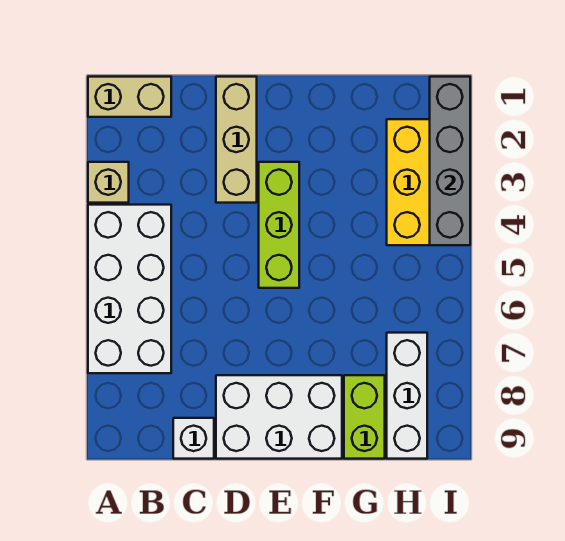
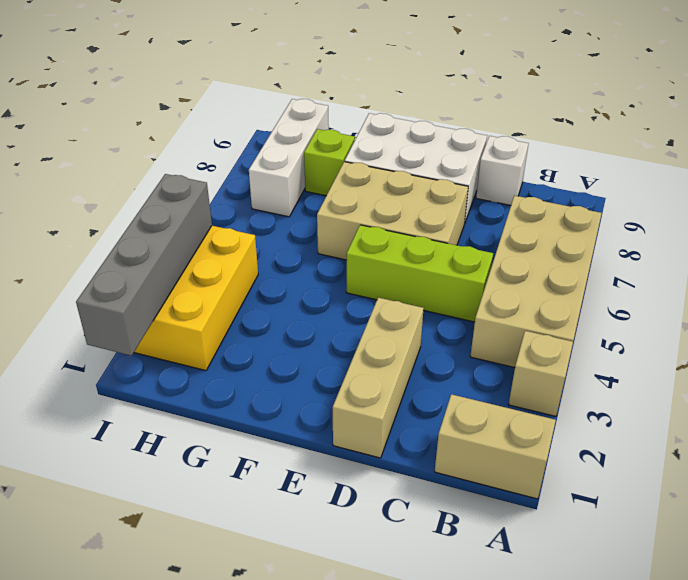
white brick A4:B7 level 1 -> tan brick A4:B7 level 1
none -> tan brick D6:F7 level 1
lime brick E3:E5 level 1 -> lime brick C5:E5 level 1
lime brick G8:G9 level 1 -> lime brick G8 level 1

